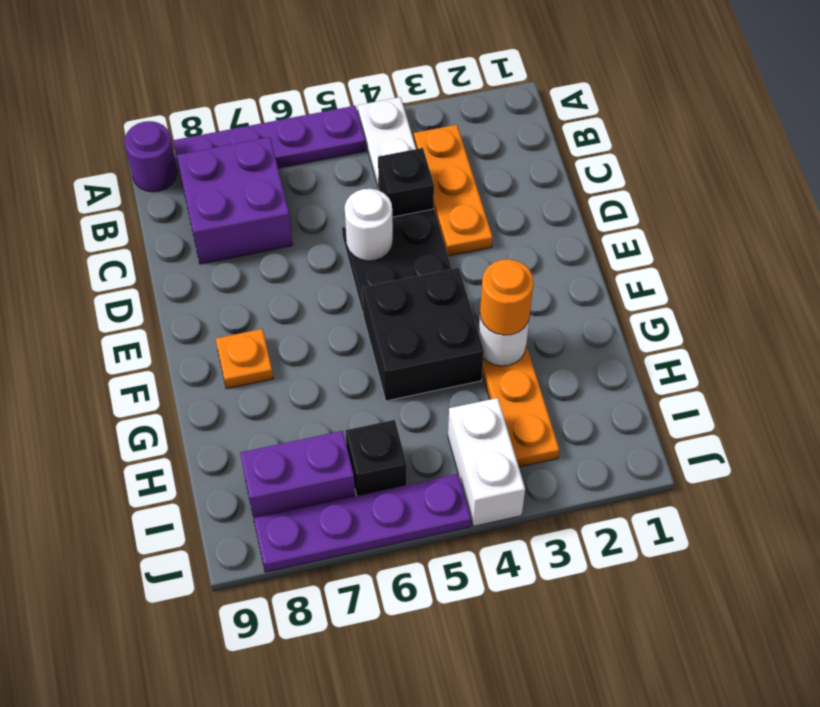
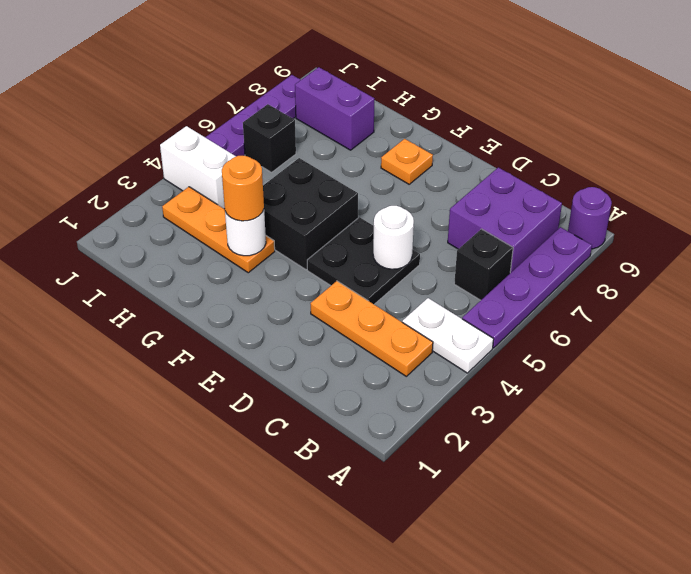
black brick C4 level 1 -> black brick B6 level 1
purple brick I7:I8 level 1 -> purple brick H8:I8 level 1

